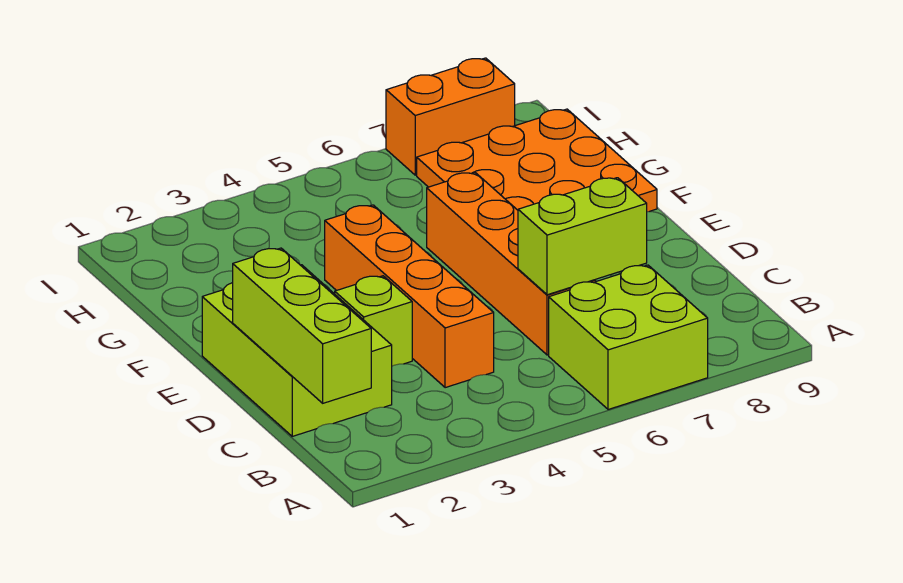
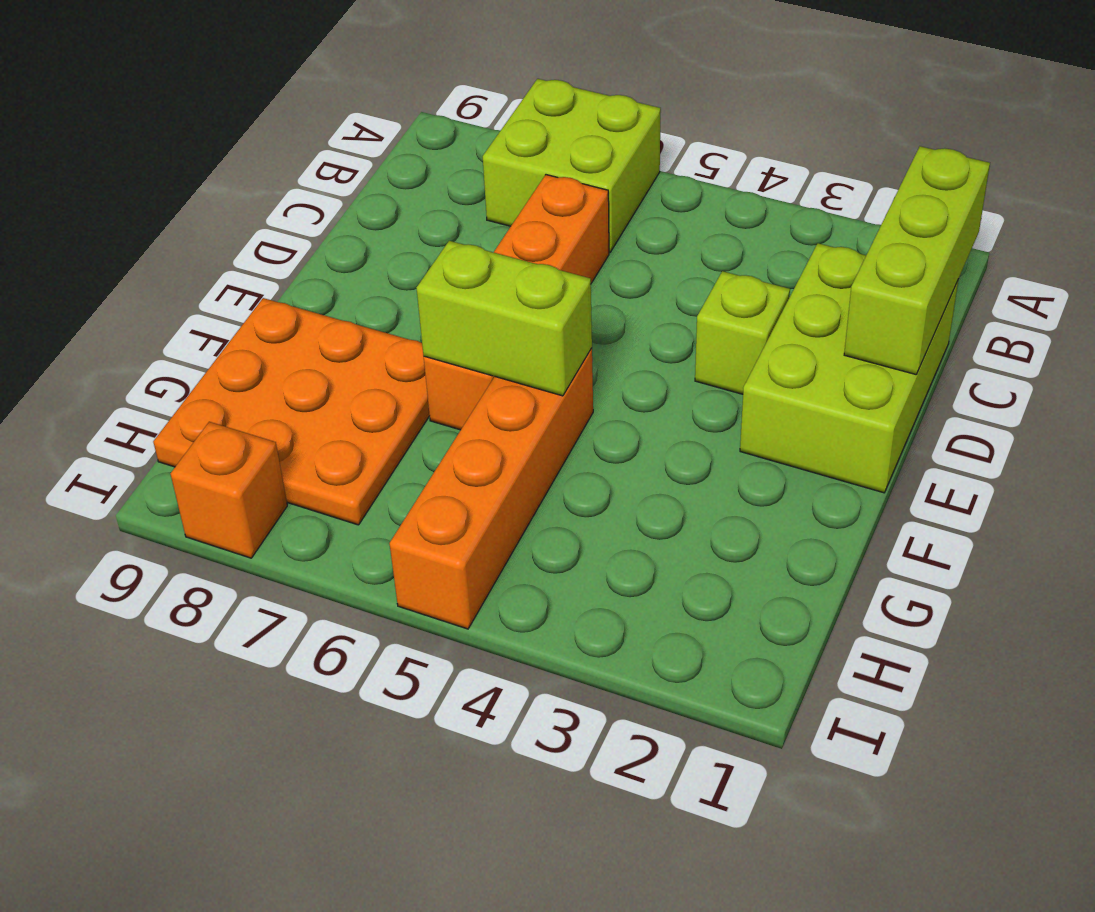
orange brick C4:F4 level 1 -> orange brick F5:I5 level 1
lime brick C6:C7 level 2 -> lime brick F5:F6 level 2
orange brick I7:I8 level 1 -> orange brick I8 level 1

